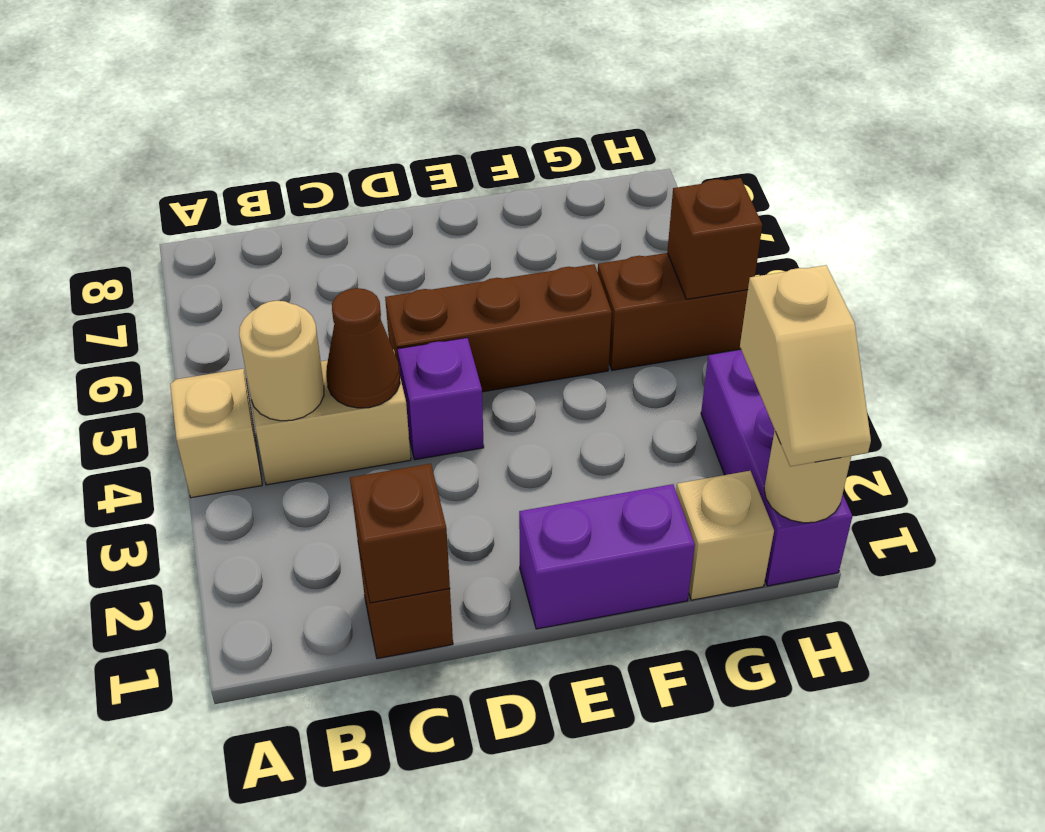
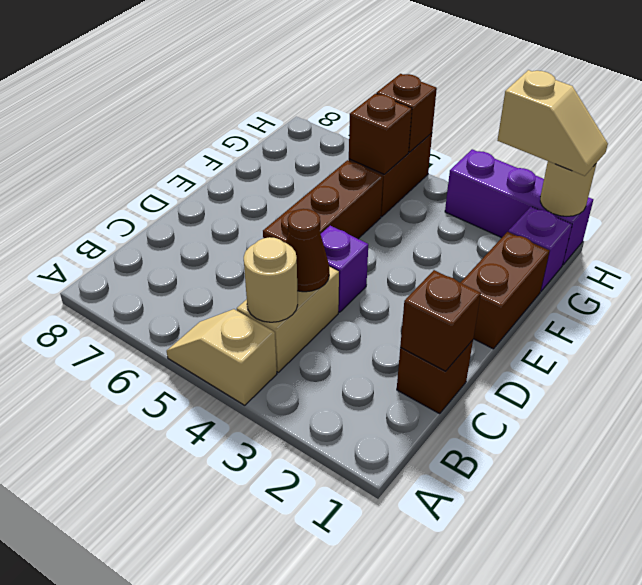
purple brick E1:F1 level 1 -> brown brick E1:F1 level 1
tan brick G1 level 1 -> purple brick G1 level 1
none -> brown brick G5 level 2

